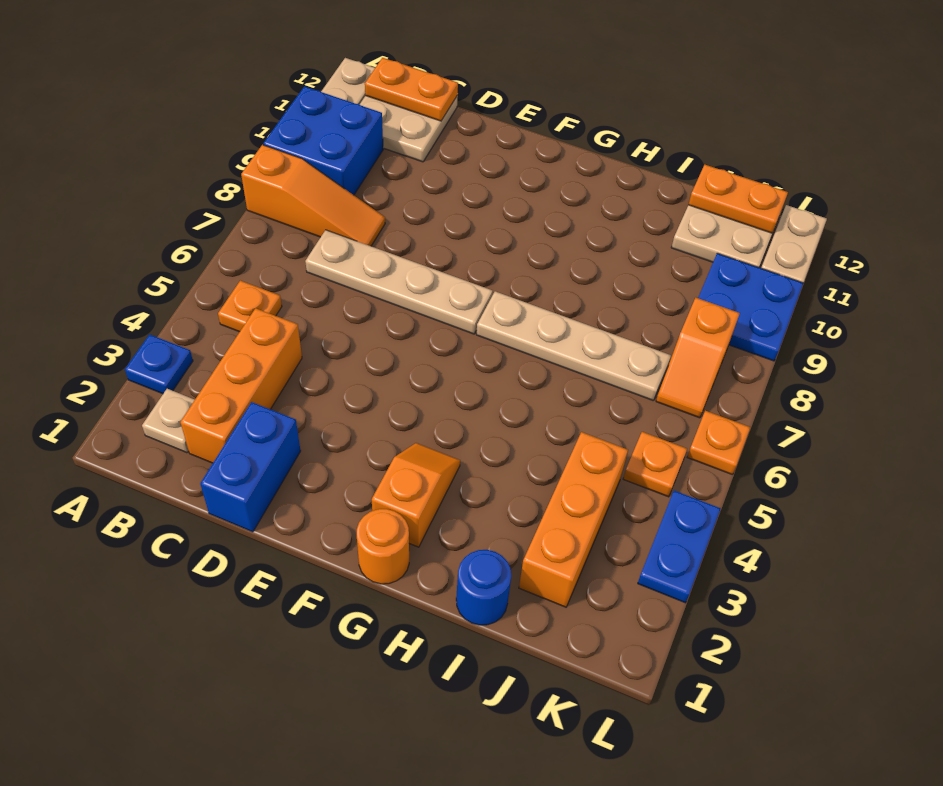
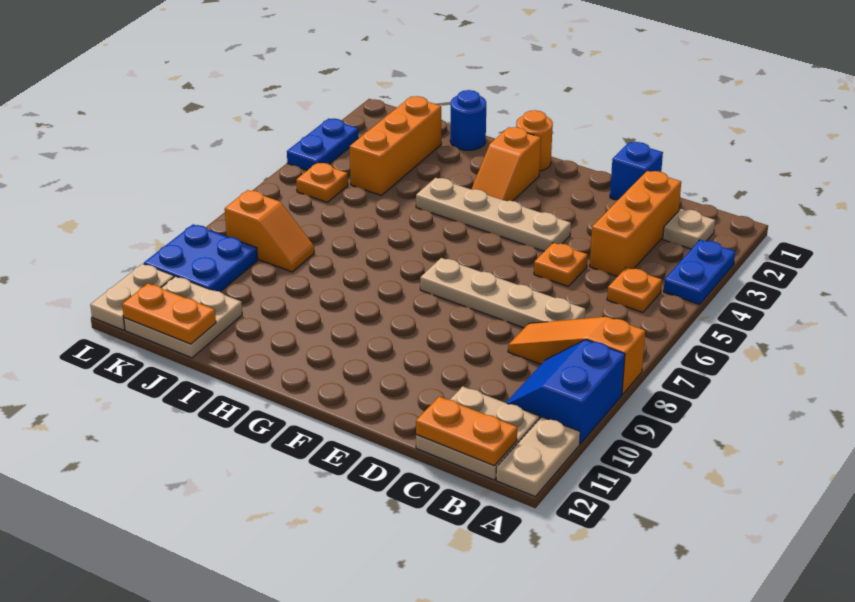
blue plate A3 level 1 -> blue plate A3:A4 level 1
blue brick A9:B10 level 1 -> blue slope A9:B10 level 1 top A
blue brick D1:D2 level 1 -> blue brick D1 level 1
tan plate G7:J7 level 1 -> tan plate E4:H4 level 1
orange slope K7:K8 level 1 top 8 -> orange slope J8:K8 level 1 top K
orange plate L6 level 1 -> orange plate D5 level 1

